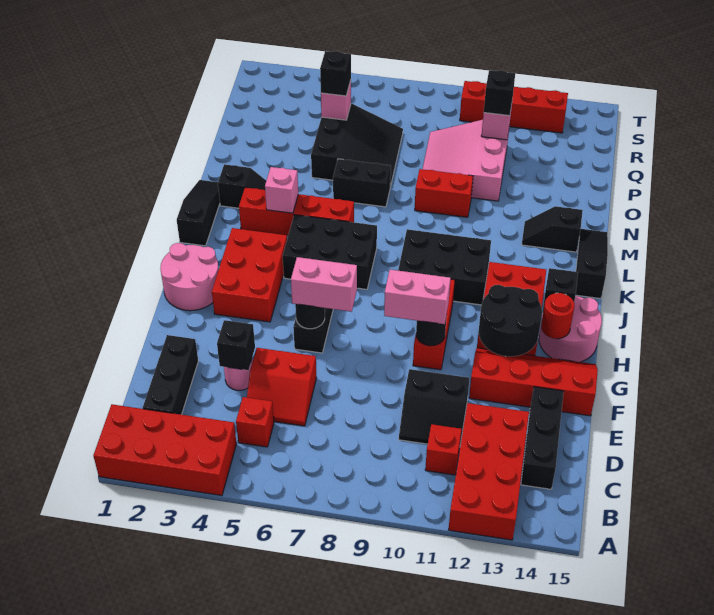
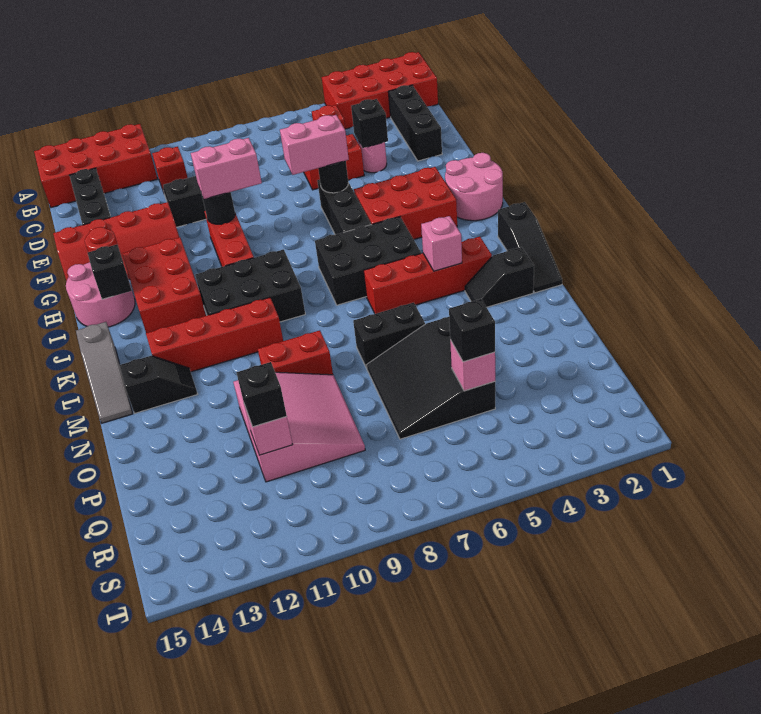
red brick A12:D13 level 1 -> red brick A12:B15 level 1
black round brick G12:H13 level 2 -> none
red brick H3:J4 level 1 -> red brick H3:I5 level 1
black slope K15:M15 level 1 top K -> grey slope K15:M15 level 1 top K
red brick S10:S13 level 1 -> red brick L10:L13 level 1

